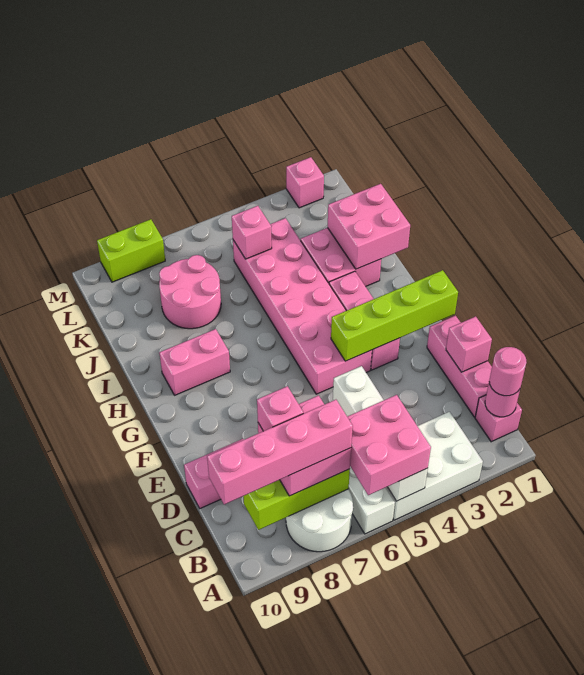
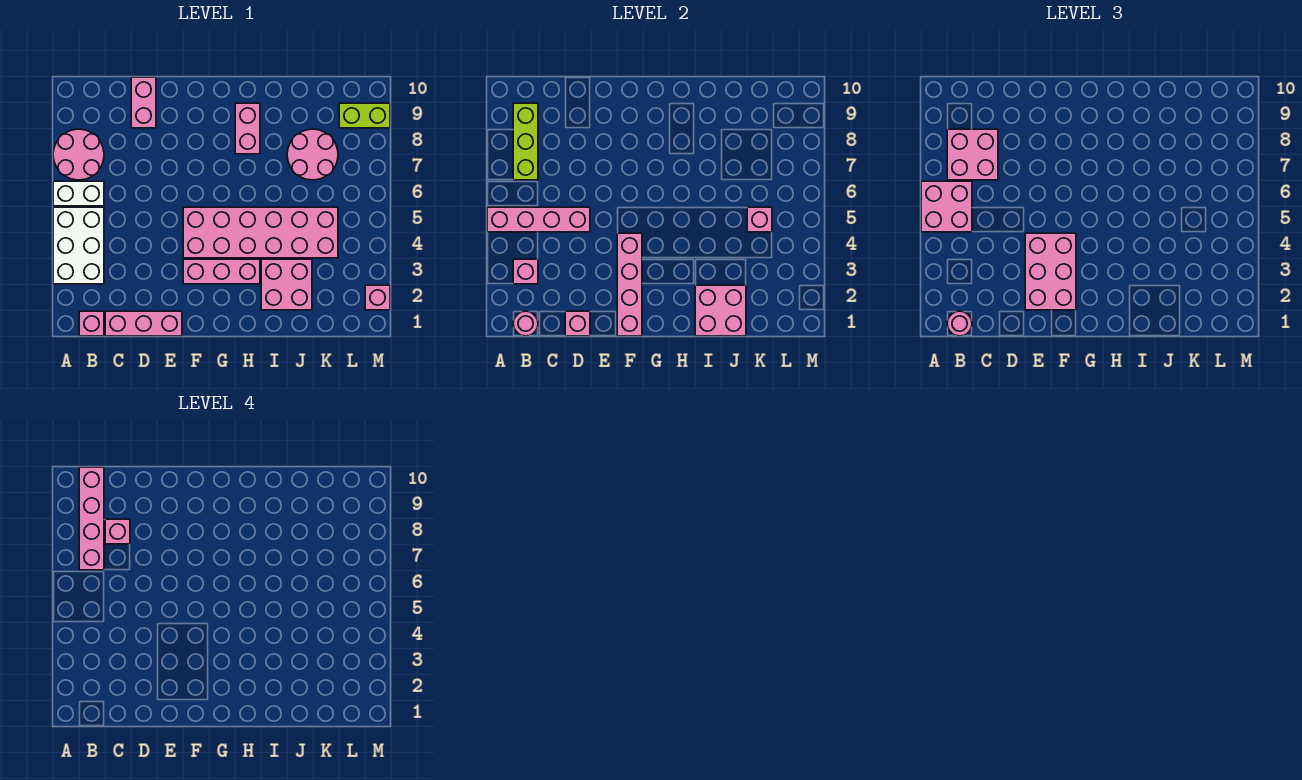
white brick A5:D5 level 2 -> pink brick A5:D5 level 2
white round brick A7:B8 level 1 -> pink round brick A7:B8 level 1
none -> pink brick B3 level 2
none -> pink brick E2:F4 level 3
lime brick F1:F4 level 2 -> pink brick F1:F4 level 2
lime brick M8:M9 level 1 -> lime brick L9:M9 level 1

